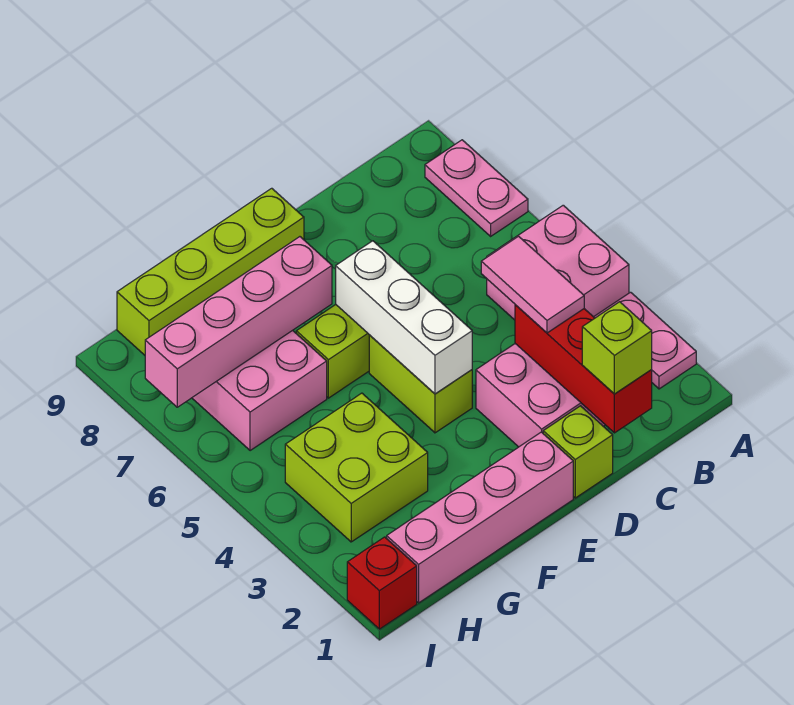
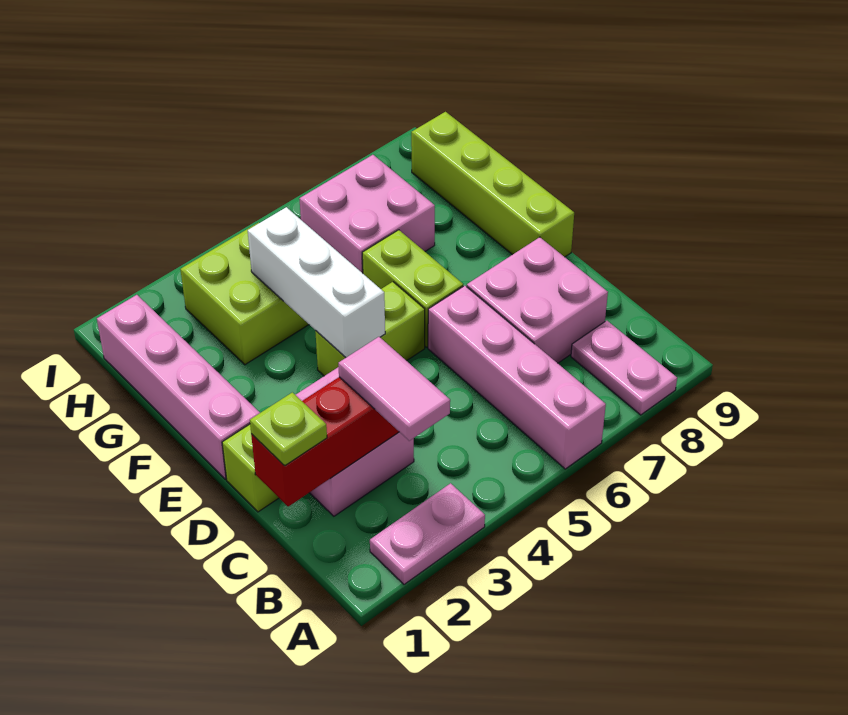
pink brick A4:B5 level 1 -> pink brick C7:D8 level 1
pink plate A7:A8 level 1 -> pink plate A8:B8 level 1
lime brick C1 level 3 -> lime plate C1 level 3
pink tile C3:C4 level 3 -> pink tile B3:C3 level 3
white brick E4:E6 level 2 -> white brick E4:G4 level 2
pink brick F7:I7 level 2 -> pink brick A6:D6 level 1
red brick I1 level 1 -> none

